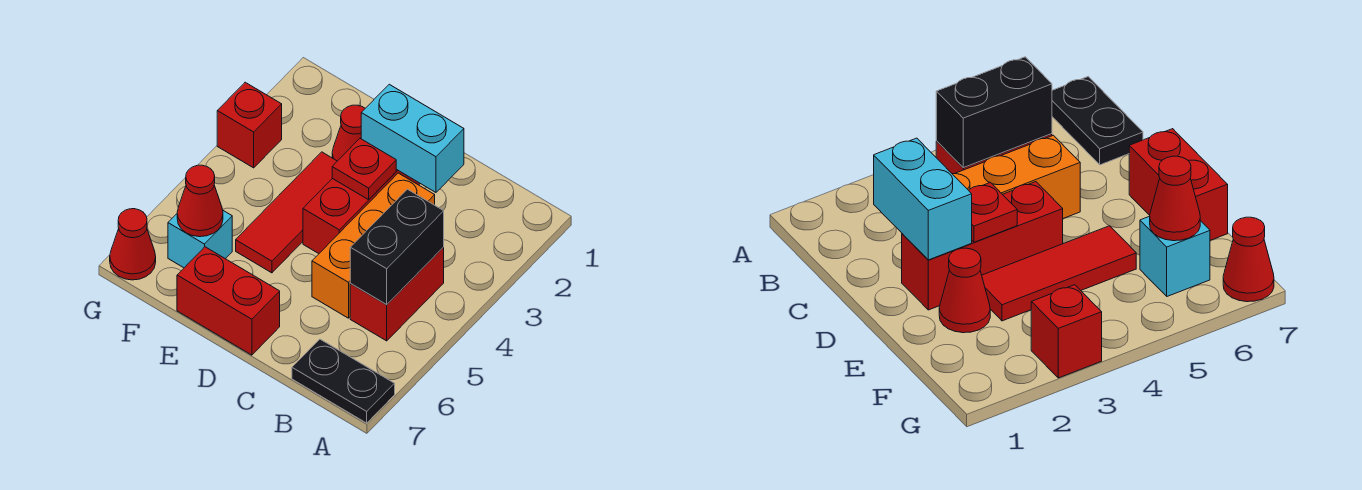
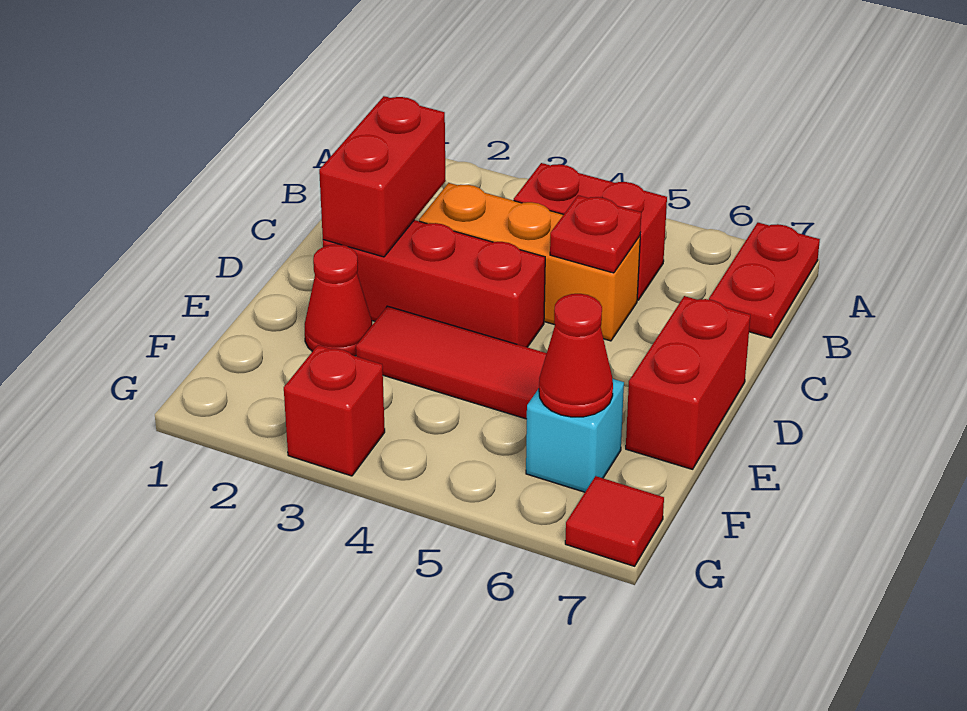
black plate A7:B7 level 1 -> red plate A7:B7 level 1
black brick B4:B5 level 2 -> none
cyan brick C2:D2 level 2 -> red brick C2:D2 level 2
red plate D3 level 2 -> red plate C5 level 2
red cone G7 level 1 -> red tile G7 level 1

